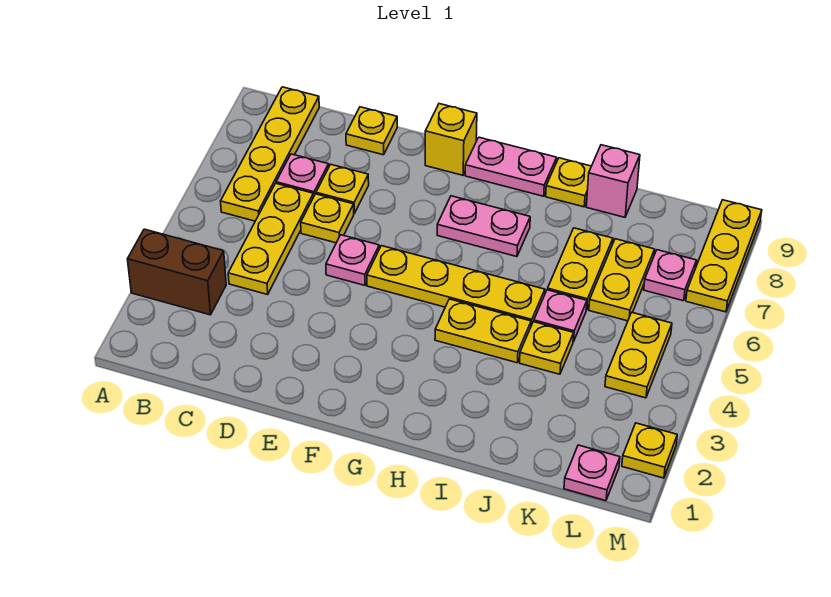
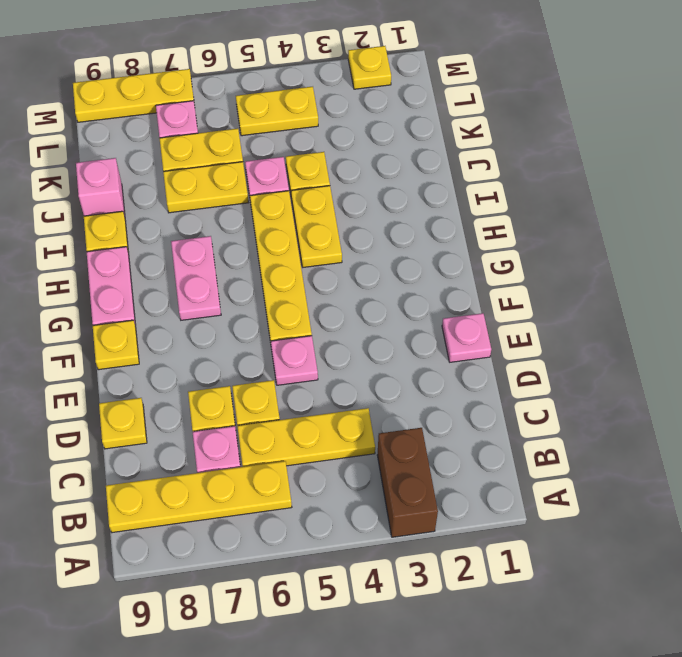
yellow brick F9 level 1 -> yellow plate F9 level 1
pink plate L1 level 1 -> pink plate E1 level 1

